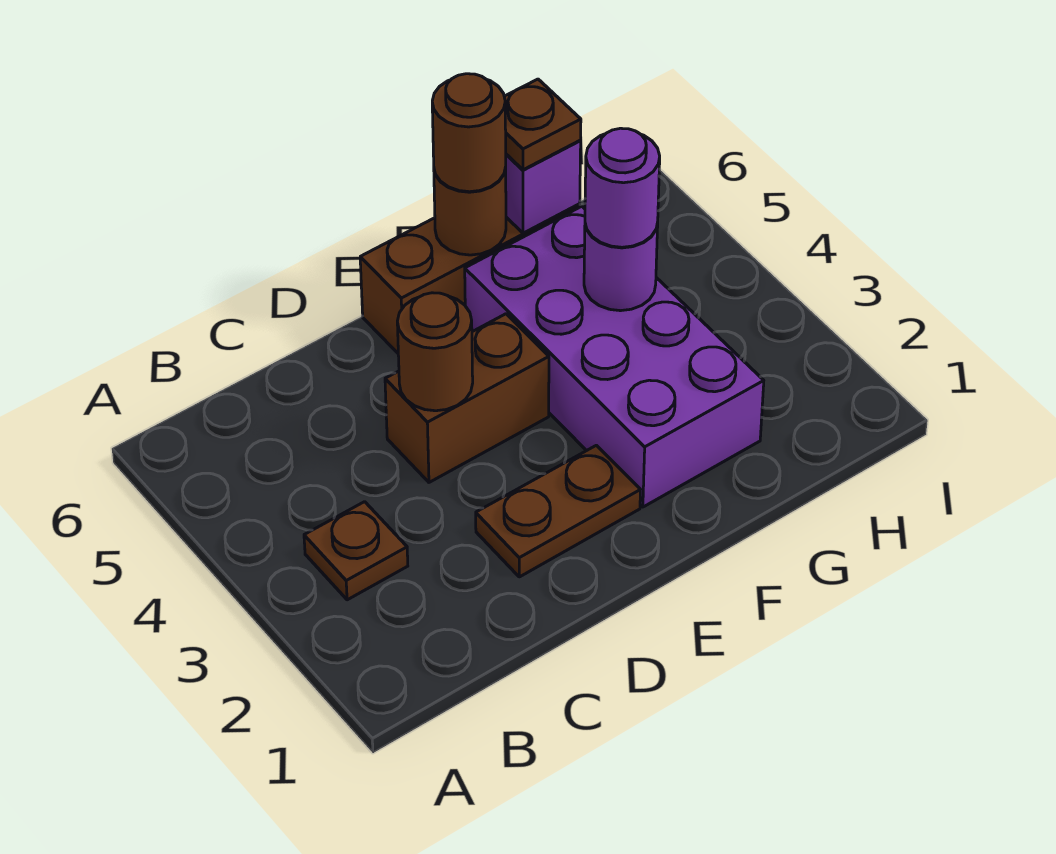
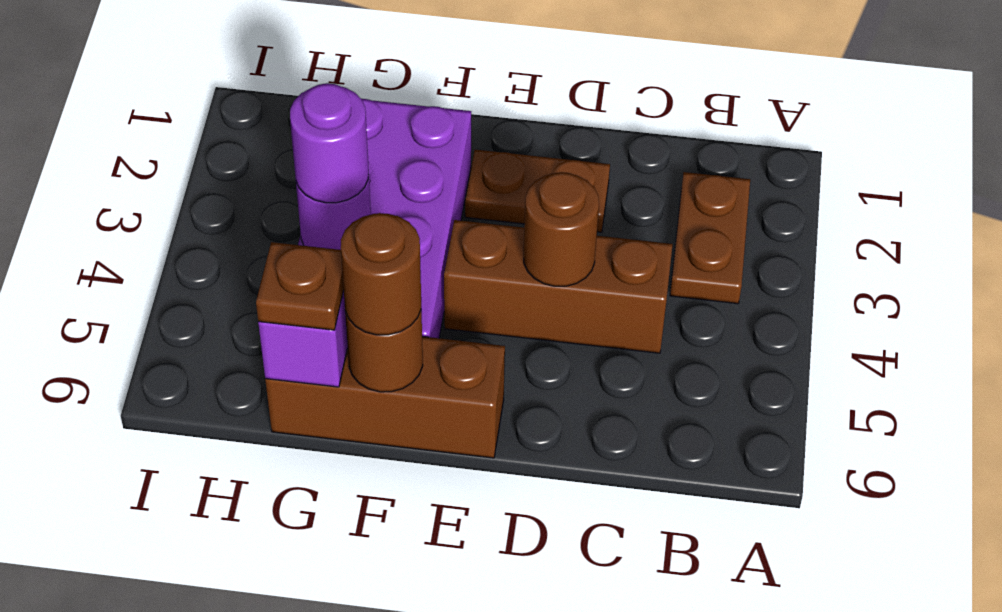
brown plate B3 level 1 -> brown plate B2:B3 level 1
brown brick D4:E4 level 1 -> brown brick C4:E4 level 1

